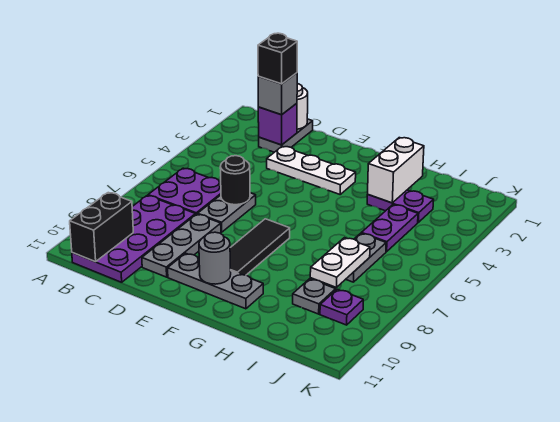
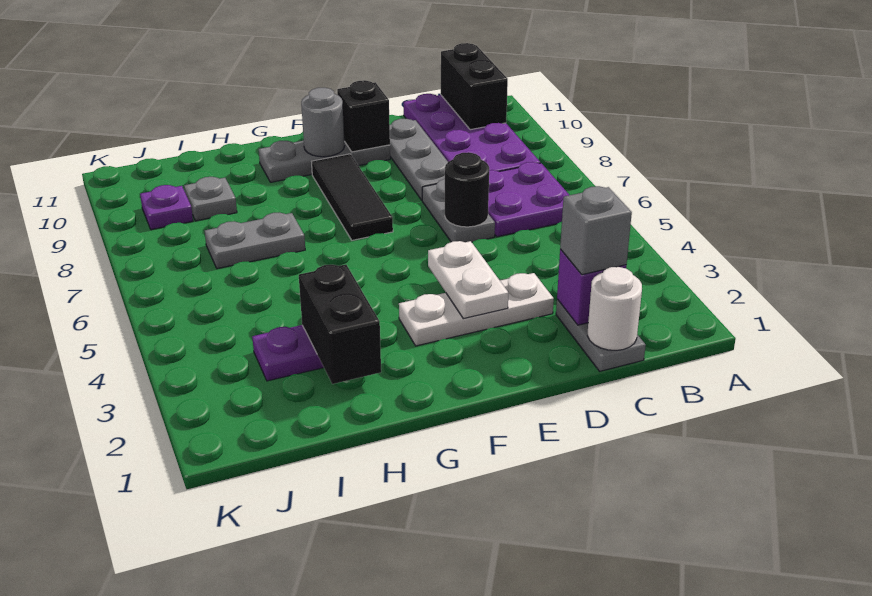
black brick C2 level 4 -> black brick E10 level 2
white brick H2:H3 level 2 -> black brick H2:H3 level 2
purple plate I4:I5 level 1 -> none
grey plate I6:I7 level 1 -> grey plate H7:I7 level 1
white plate I7:I8 level 2 -> white plate E3:E4 level 2

